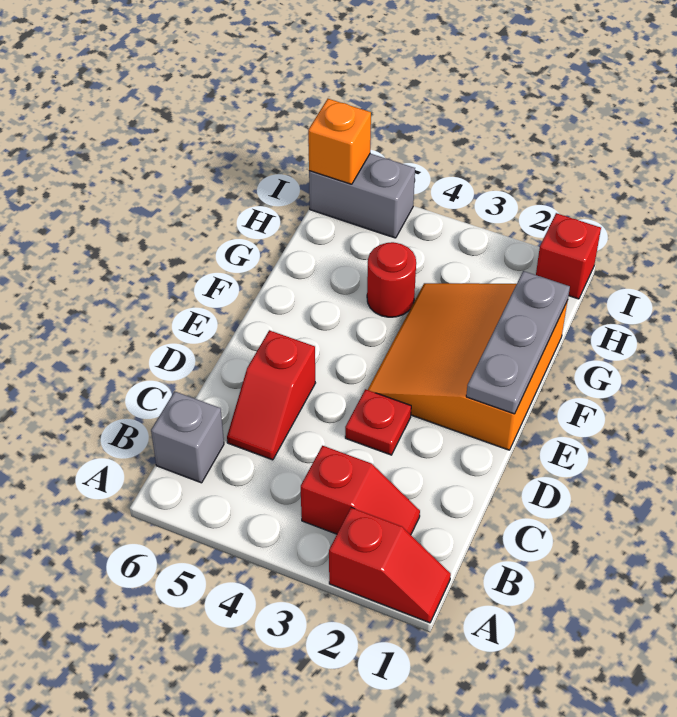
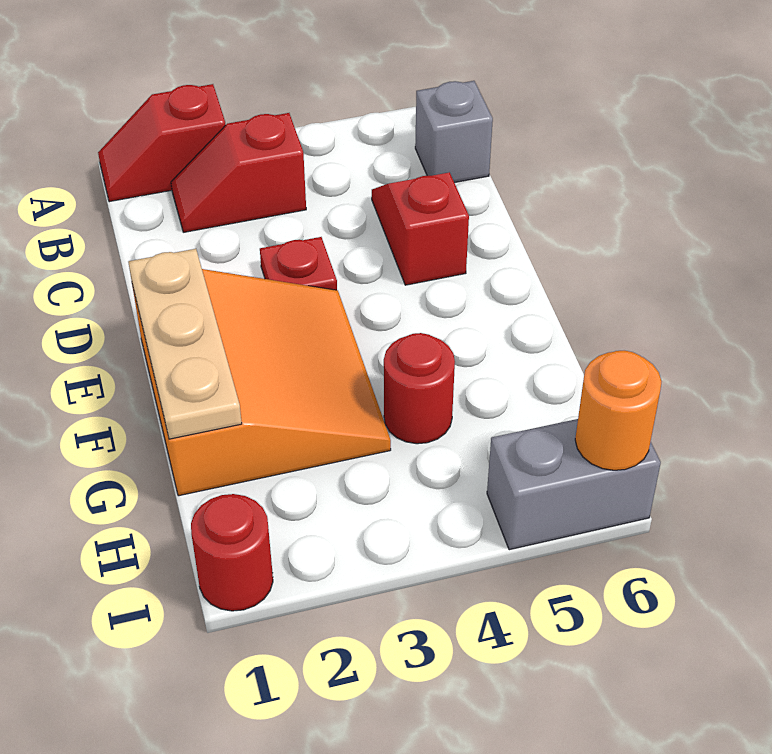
grey plate E1:G1 level 2 -> tan plate E1:G1 level 2
red brick I1 level 1 -> red round brick I1 level 1
orange brick I6 level 2 -> orange round brick I6 level 2

